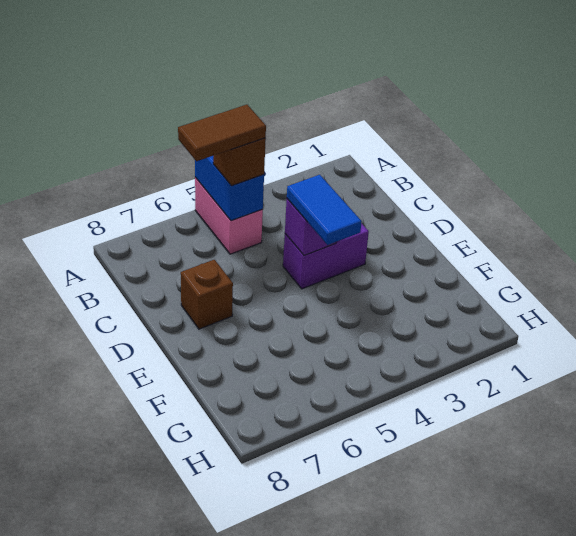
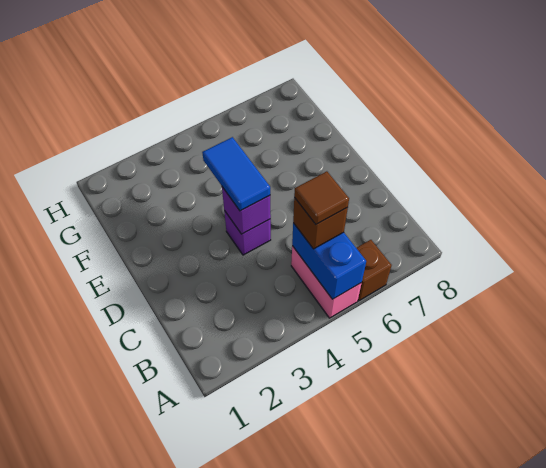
brown tile B5:B6 level 4 -> brown tile B5 level 4
purple brick D3:D4 level 1 -> purple brick D4 level 1
brown brick D7 level 1 -> brown brick A6 level 1

